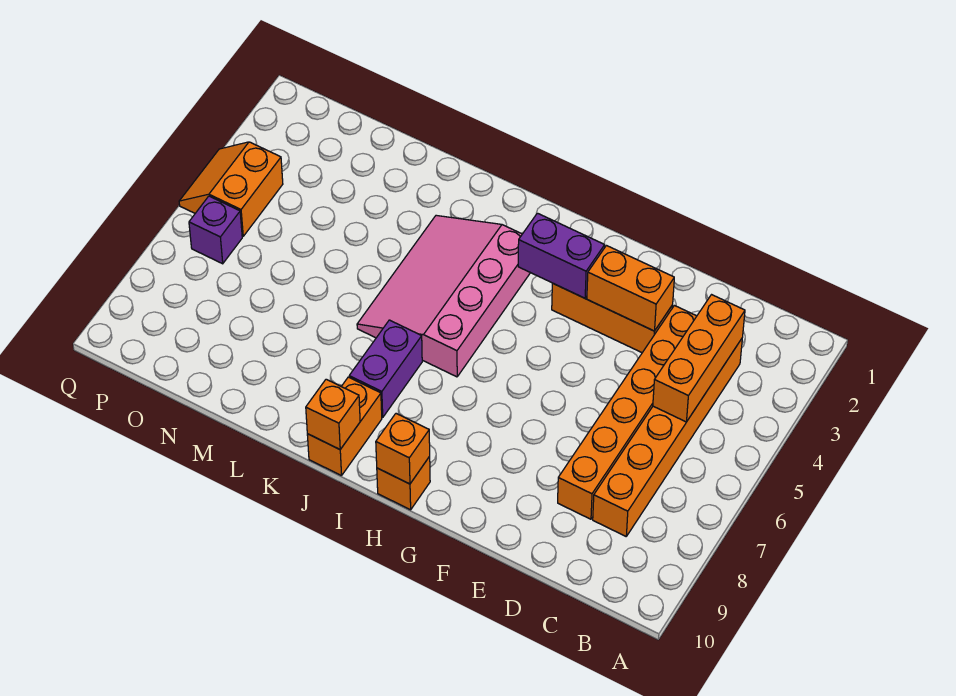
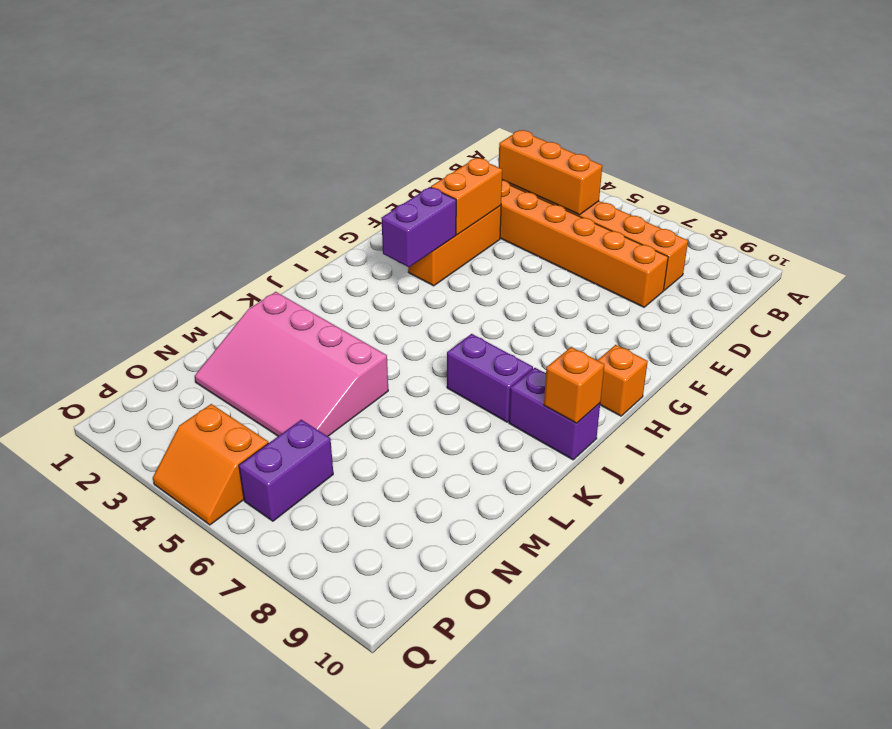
orange brick H10 level 2 -> none
pink slope I3:K6 level 1 top I -> pink slope L2:N5 level 1 top L
orange brick J9:J10 level 1 -> purple brick J9:J10 level 1
purple brick P6 level 1 -> purple brick O6:P6 level 1

